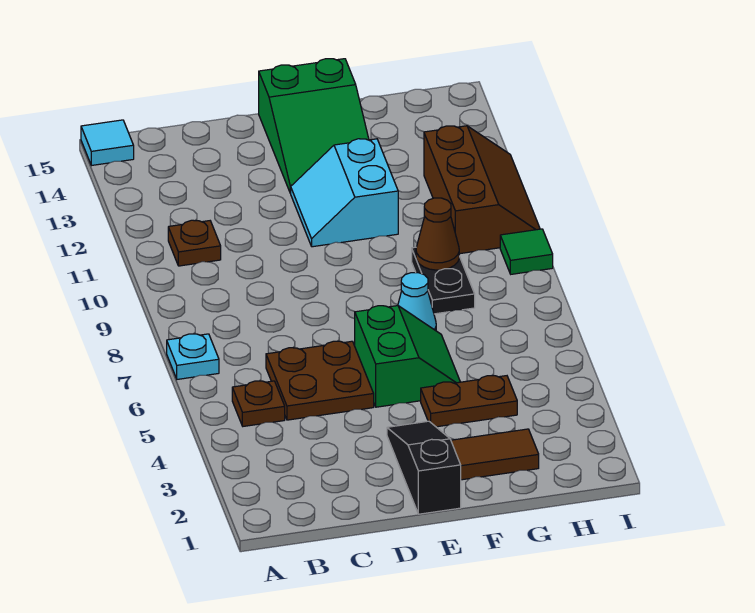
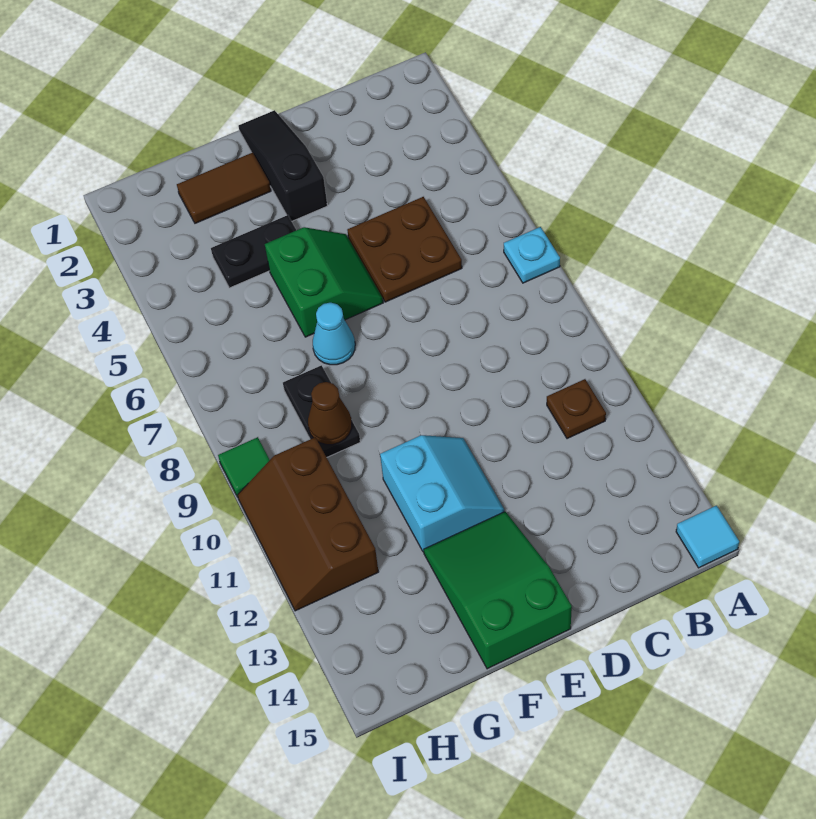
brown plate B5 level 1 -> none
black slope E1:E3 level 1 top 1 -> black slope E1:E3 level 1 top 3
green slope E5:F6 level 1 top E -> green slope E5:F6 level 1 top F
brown plate F4:G4 level 1 -> black plate F4:G4 level 1

